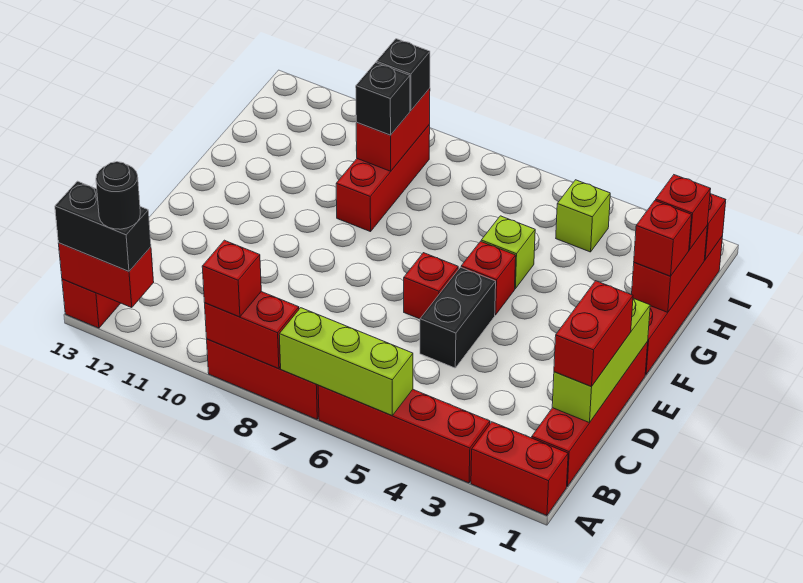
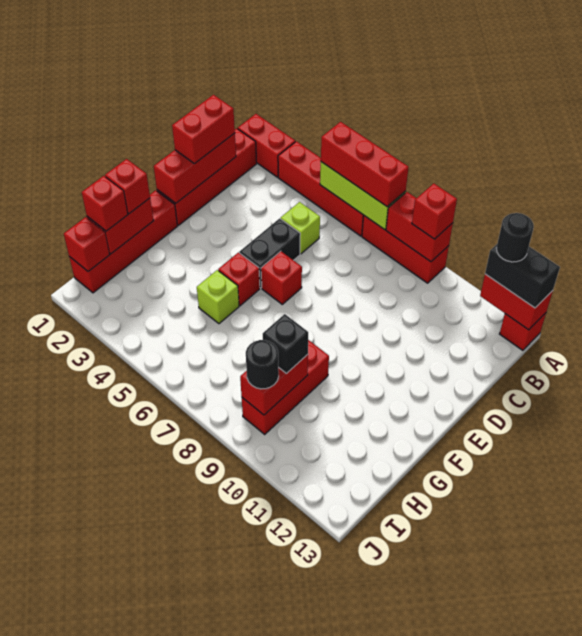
none -> red brick A5:A7 level 3
lime brick C1:E1 level 2 -> red brick C1:E1 level 2
lime brick I4 level 1 -> lime brick C5 level 1
black brick I9 level 3 -> black round brick I9 level 3

